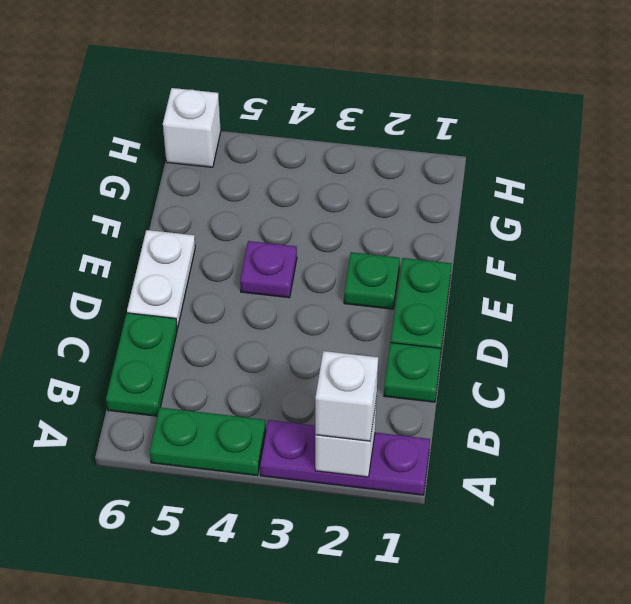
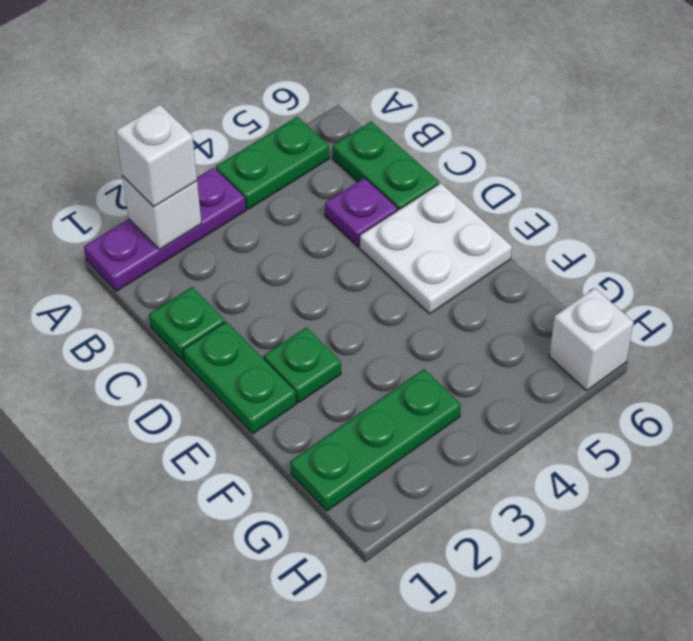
white plate D6:E6 level 1 -> white plate D5:E6 level 1
purple plate E4 level 1 -> purple plate C5 level 1
none -> green plate G1:G3 level 1

